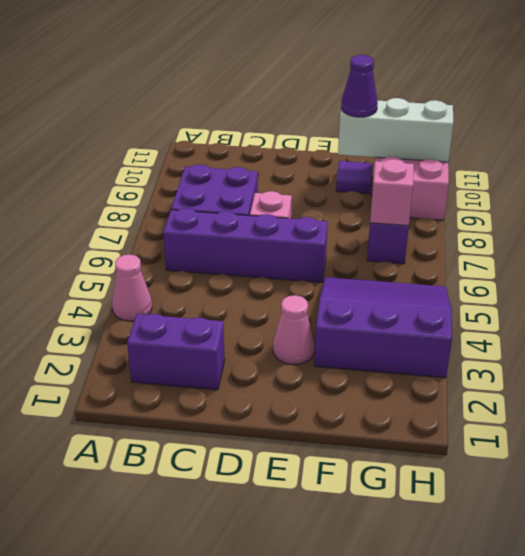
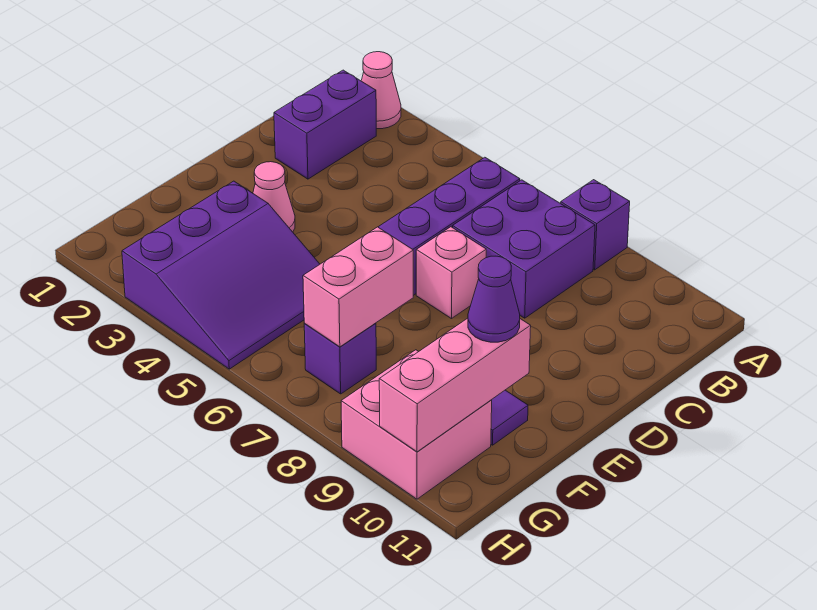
pink cone A4 level 1 -> pink cone A2 level 1
none -> purple brick A8 level 1
white brick F10:H10 level 2 -> pink brick F10:H10 level 2
pink brick G7 level 2 -> pink brick F7:G7 level 2

